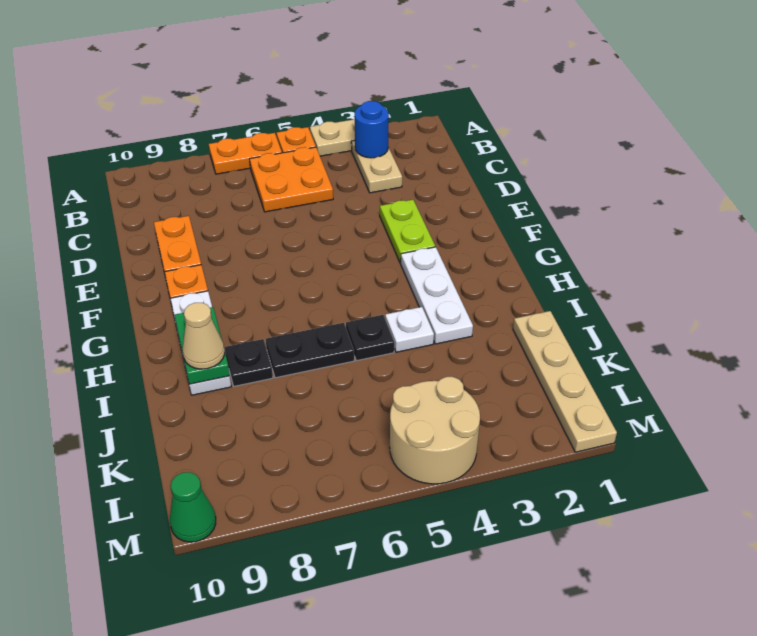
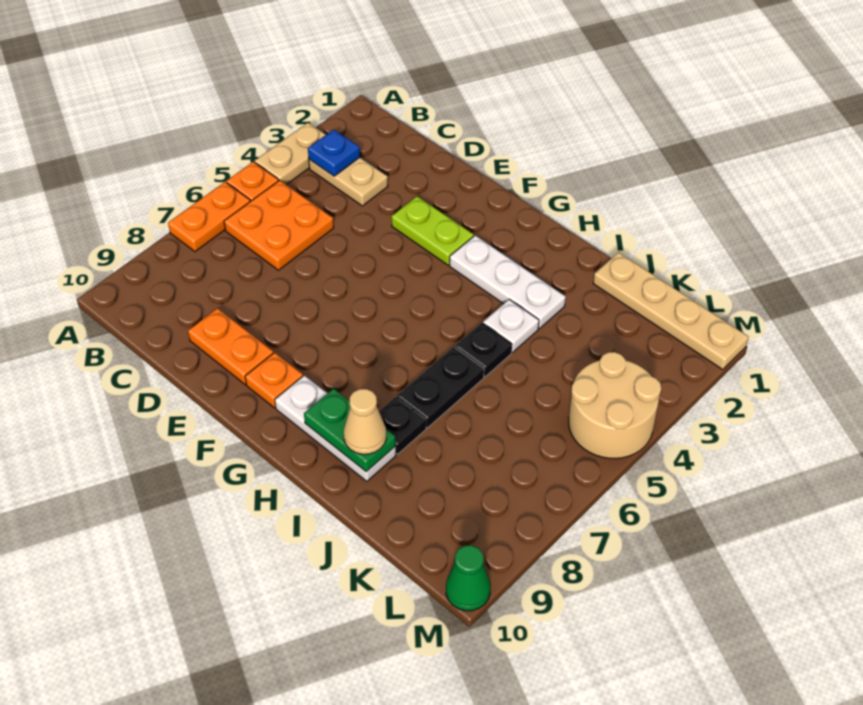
blue round brick B3 level 2 -> blue plate B3 level 2

